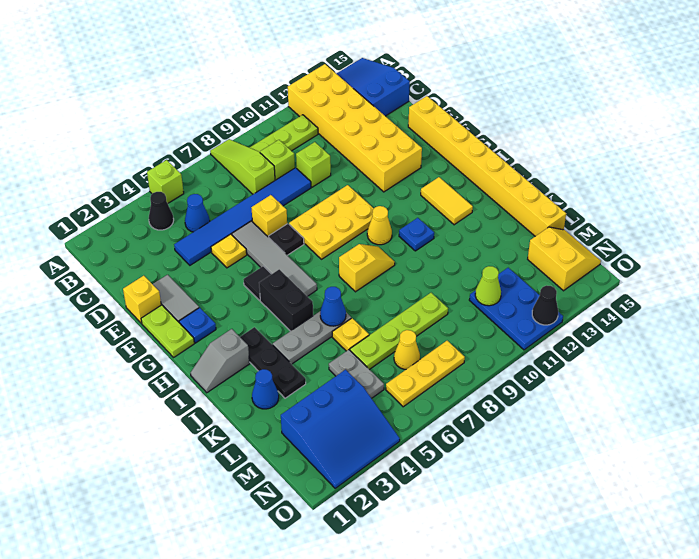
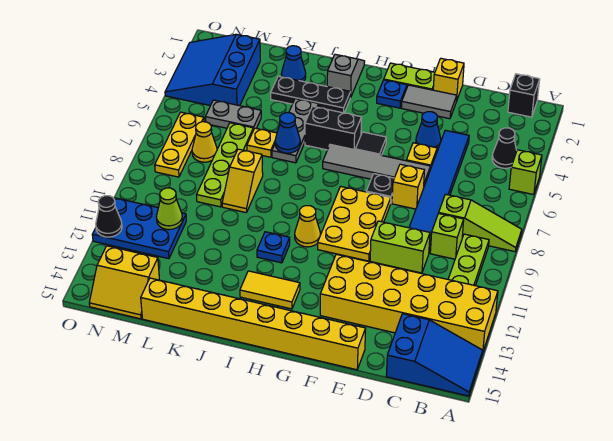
none -> black brick B1 level 1
blue cone C5 level 1 -> blue cone E4 level 1
lime brick D10 level 1 -> lime brick D10:E10 level 1
yellow slope I8:I9 level 1 top 8 -> yellow slope K8:K9 level 1 top 8

